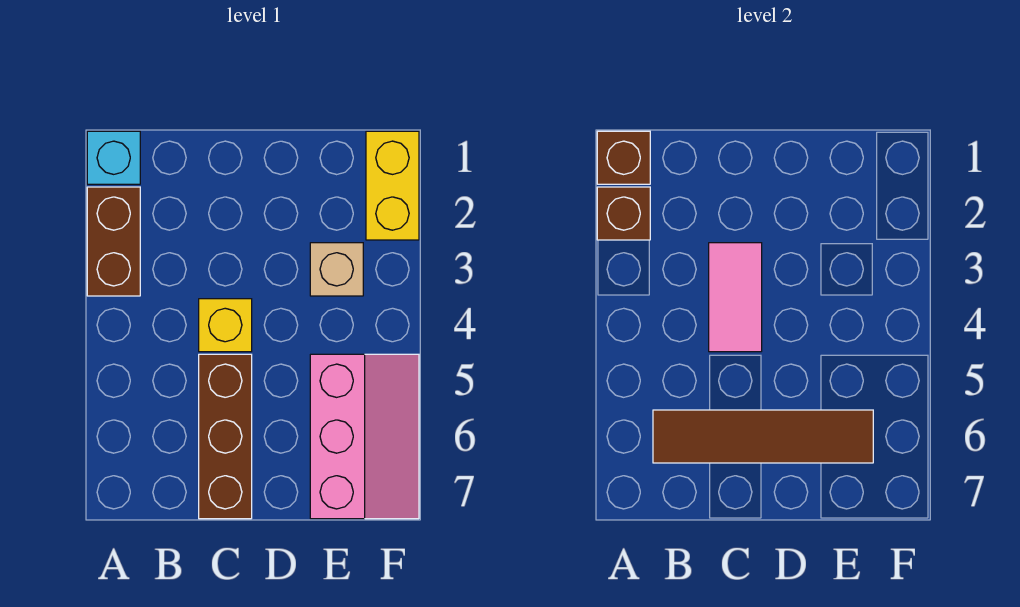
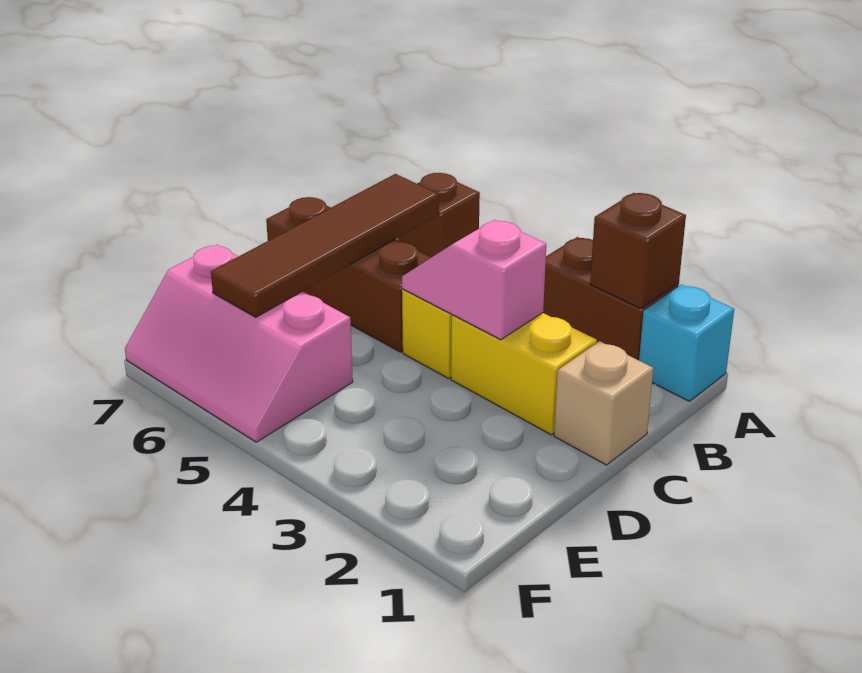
brown brick A1 level 2 -> brown brick A6 level 1
pink tile C3:C4 level 2 -> pink slope C3:C4 level 2 top 3
tan brick E3 level 1 -> tan brick C1 level 1
yellow brick F1:F2 level 1 -> yellow brick C2:C3 level 1

